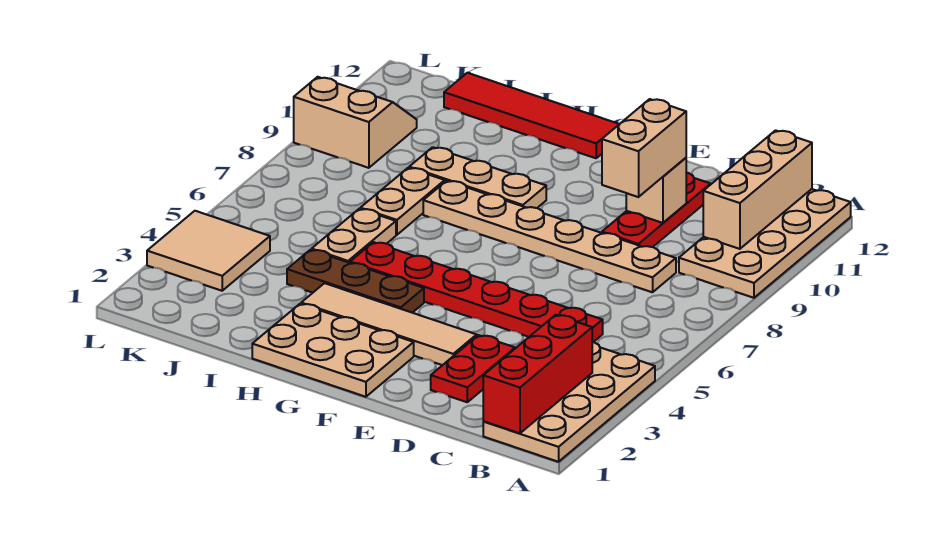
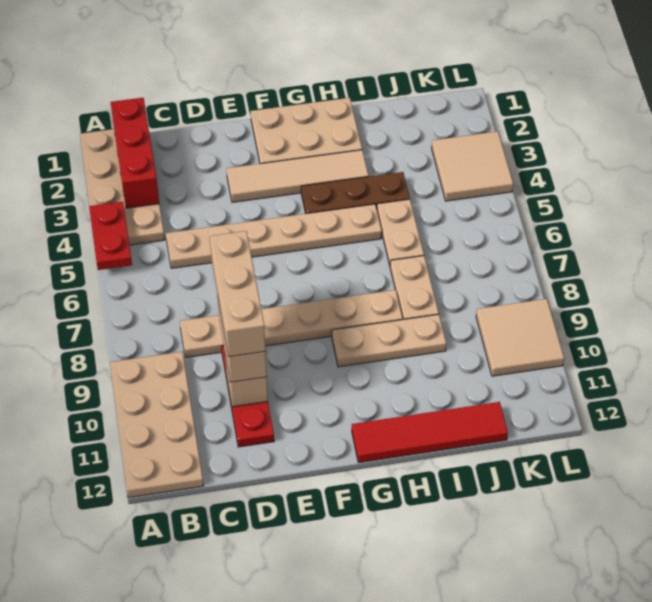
tan brick B10:B12 level 2 -> tan brick D8:D10 level 4
red plate C5:H5 level 1 -> tan plate C5:H5 level 1
red plate D2:D3 level 1 -> red plate A4:A5 level 2
tan slope K9:L10 level 1 top 9 -> tan tile K9:L10 level 1

